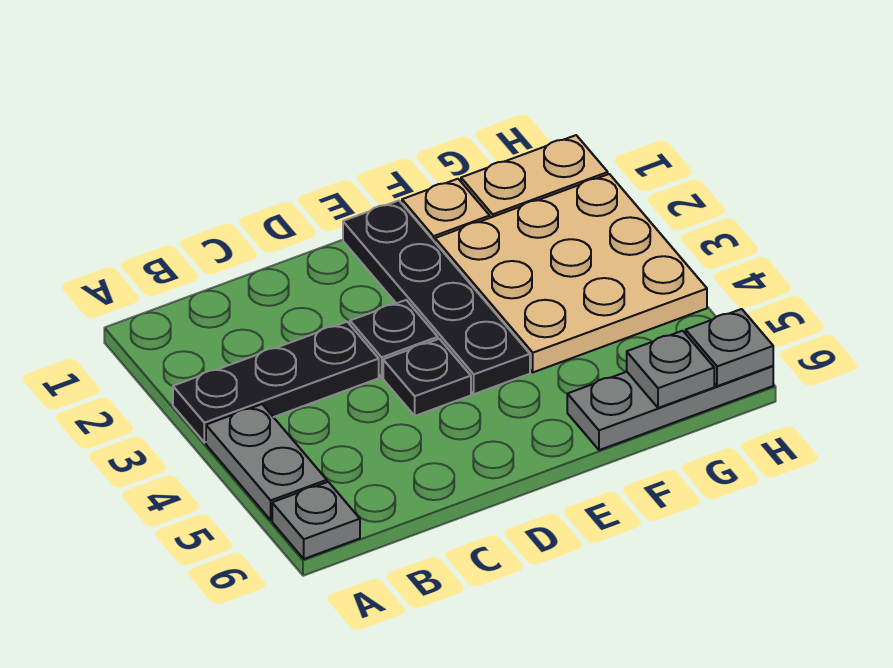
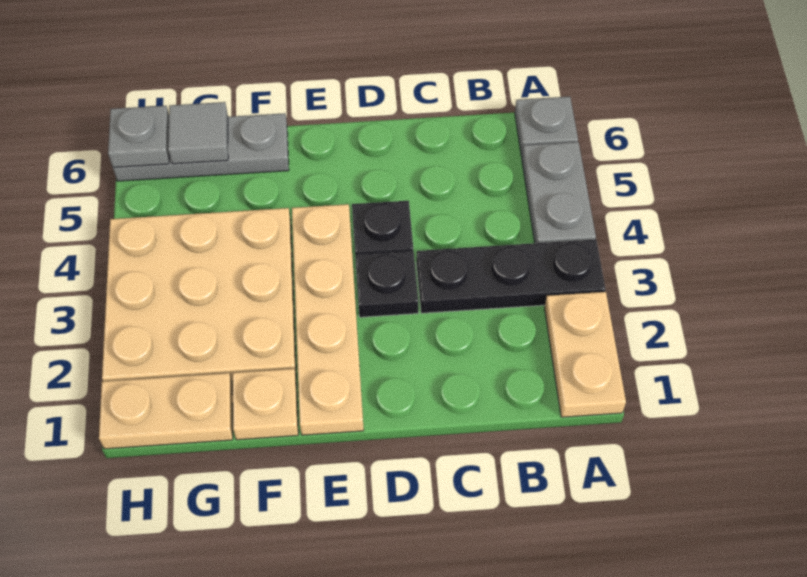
none -> tan plate A1:A2 level 1
black plate E1:E4 level 1 -> tan plate E1:E4 level 1
grey plate G6 level 2 -> grey tile G6 level 2

